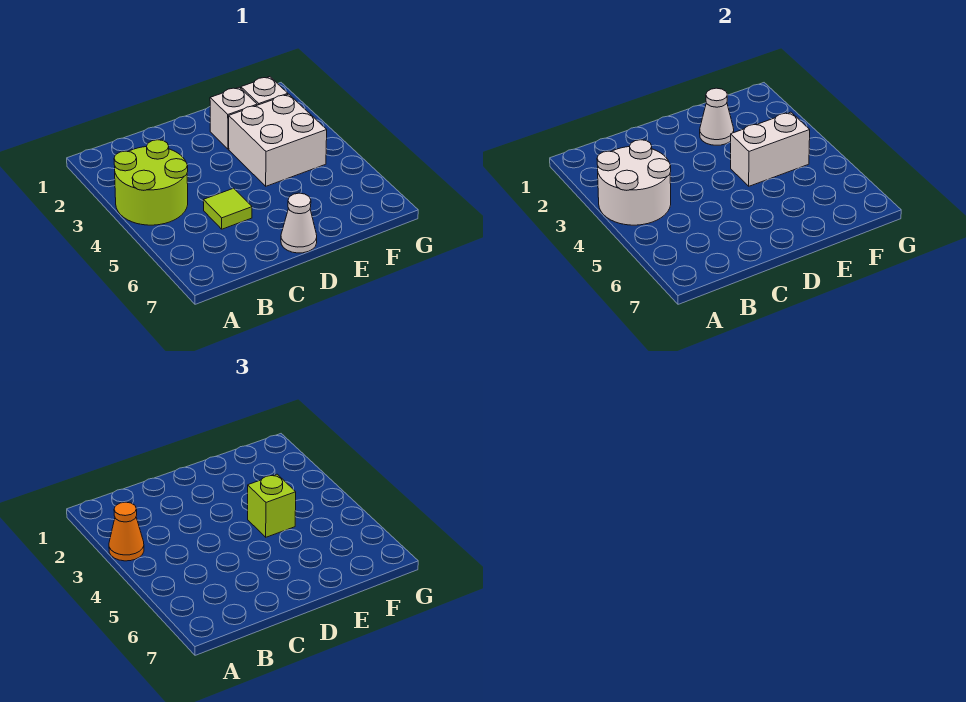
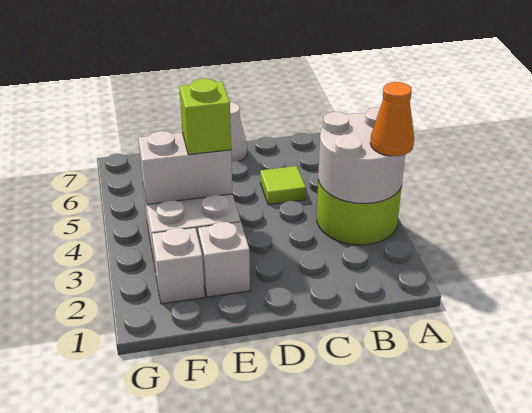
white cone E2 level 2 -> none

